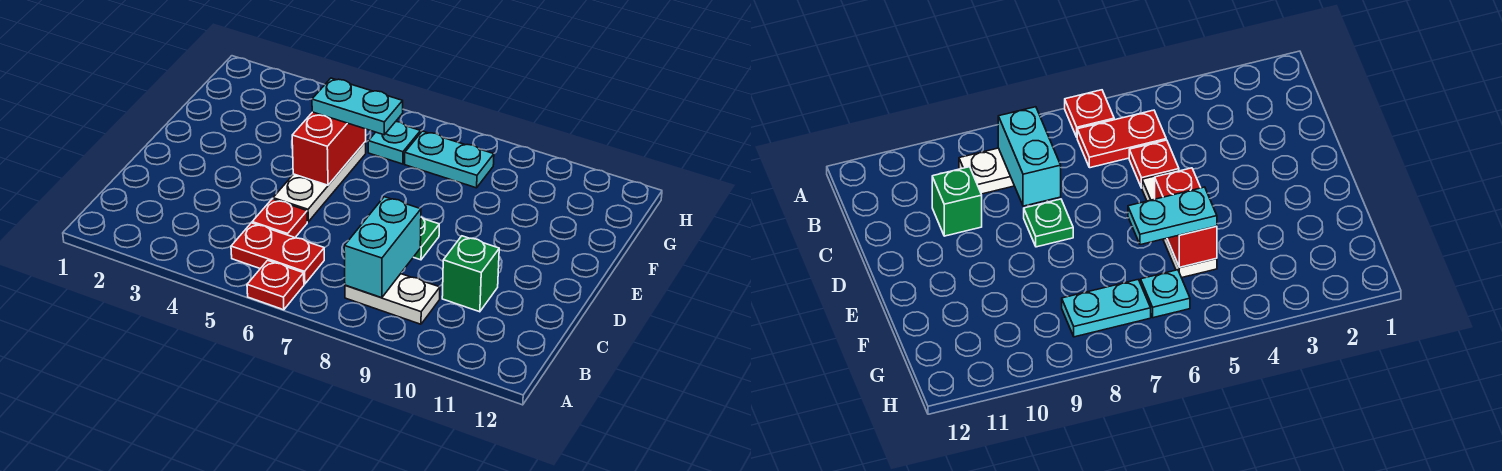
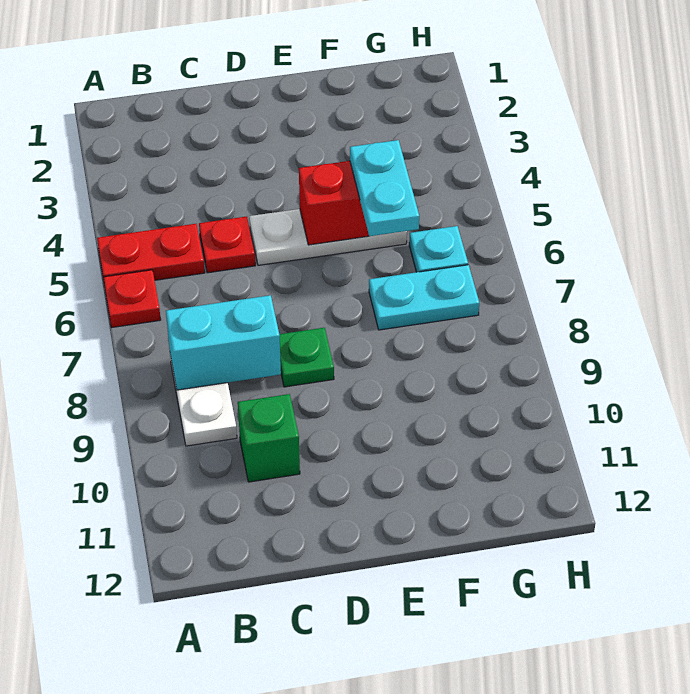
red plate B5:B6 level 1 -> red plate A5:B5 level 1
cyan plate G7:G8 level 1 -> cyan plate F7:G7 level 1

